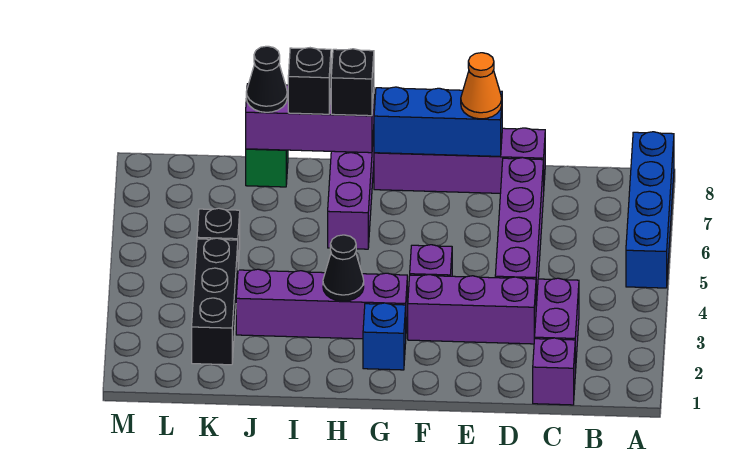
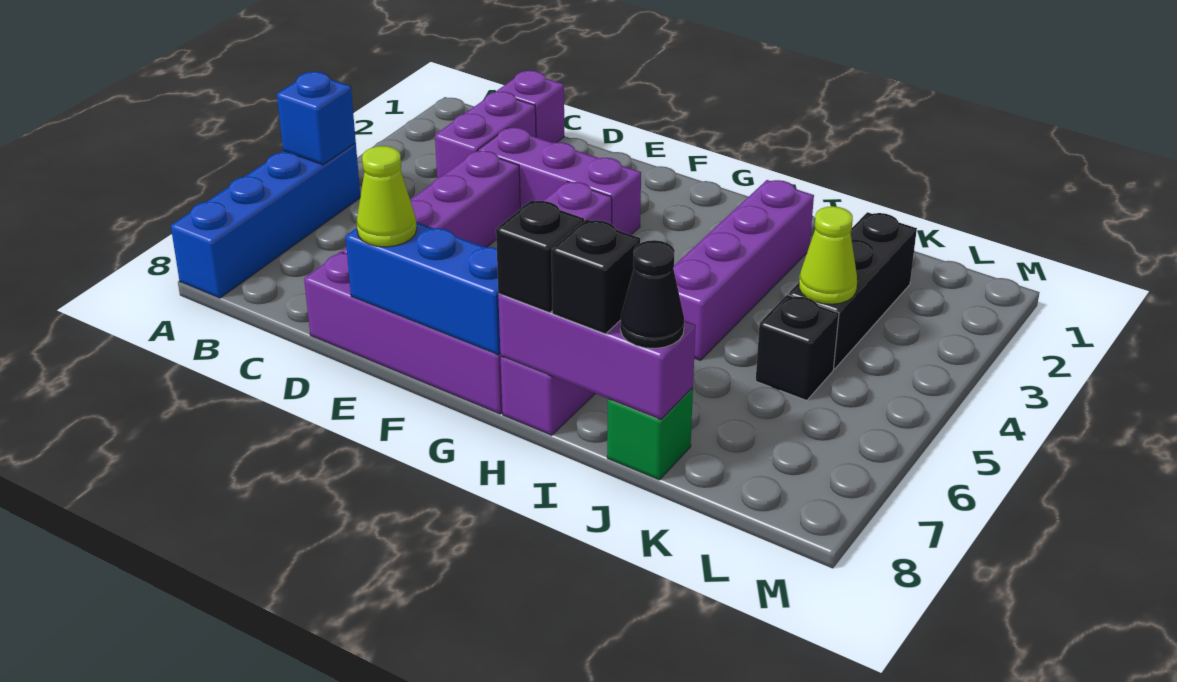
orange cone E8 level 3 -> lime cone E8 level 3
blue brick G2 level 1 -> blue brick A5 level 2
purple brick G3:J3 level 1 -> purple brick I2:I5 level 1
black cone H3 level 2 -> none
none -> lime cone K4 level 2

